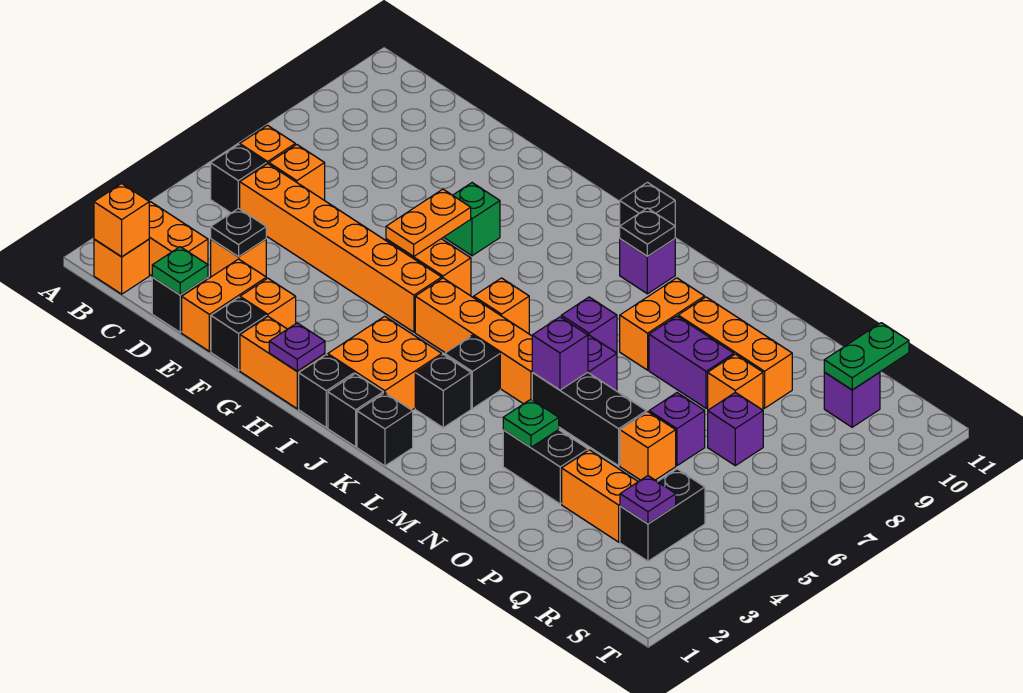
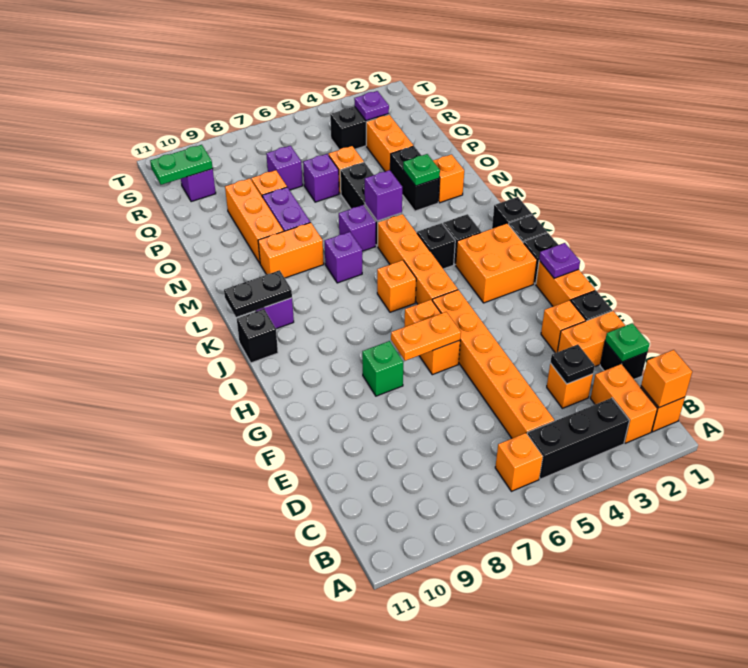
black brick B5 level 1 -> black brick B3:B5 level 1
orange brick C6 level 1 -> orange brick N2 level 1
black plate K10 level 2 -> black plate K10:K11 level 2

